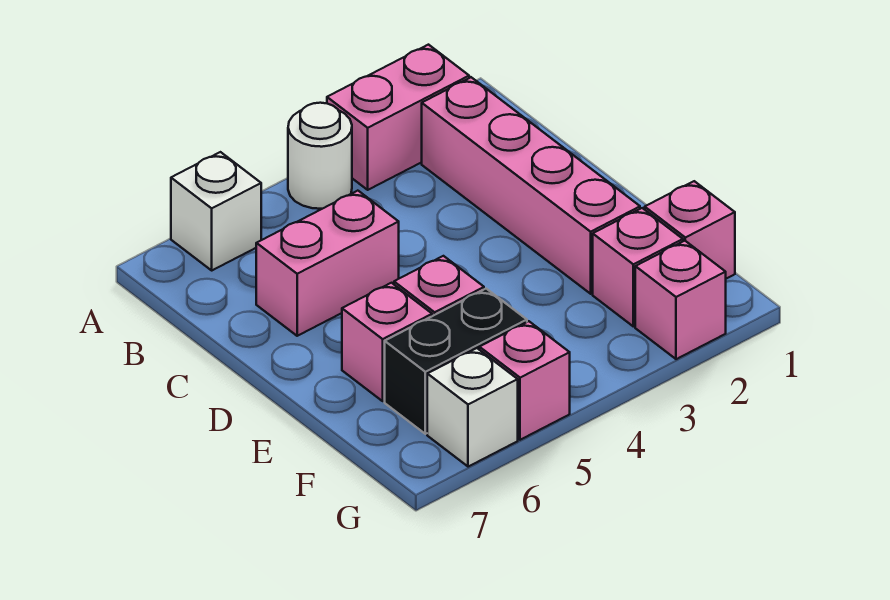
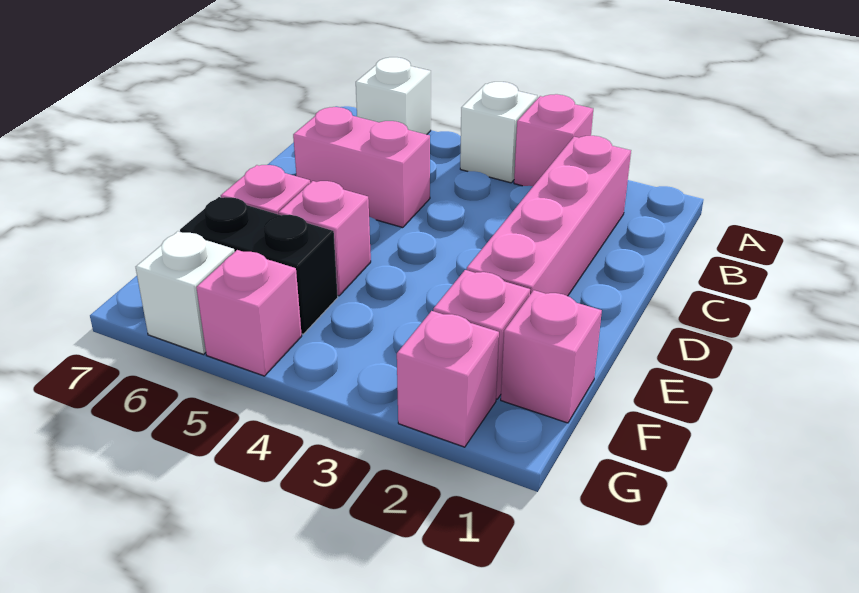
pink brick A2:A3 level 1 -> pink brick A3 level 1
white round brick A4 level 1 -> white brick A4 level 1

